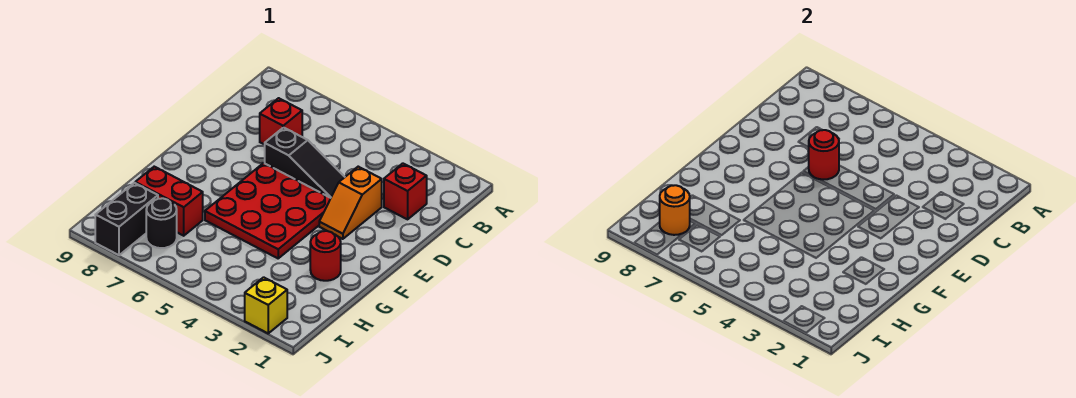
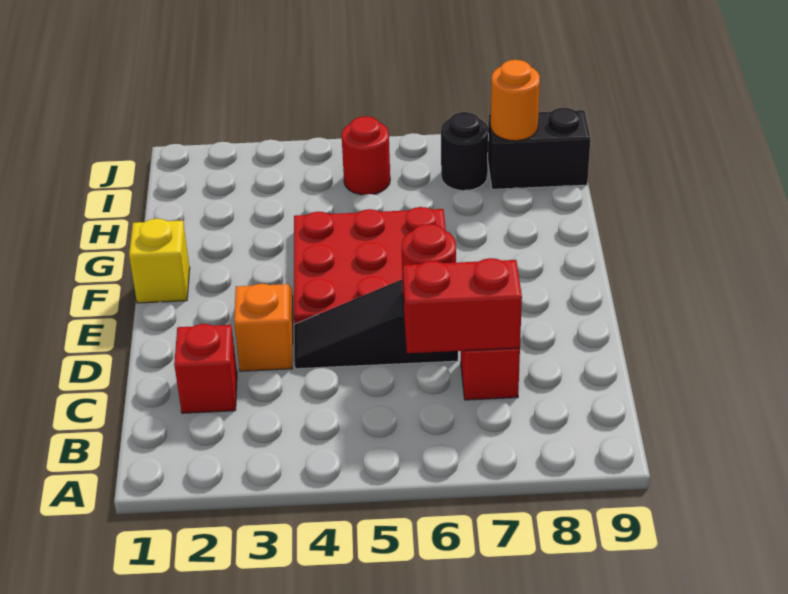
red round brick G2 level 1 -> red round brick I5 level 1
red brick H7:H8 level 1 -> red brick C6:C7 level 2
black brick I8:J8 level 1 -> black brick I8:I9 level 1
yellow brick J2 level 1 -> yellow brick F1 level 1

